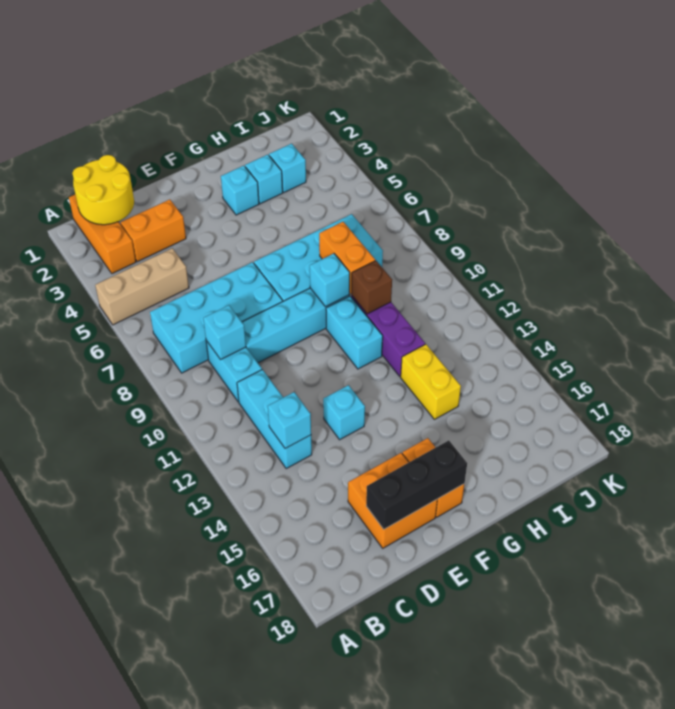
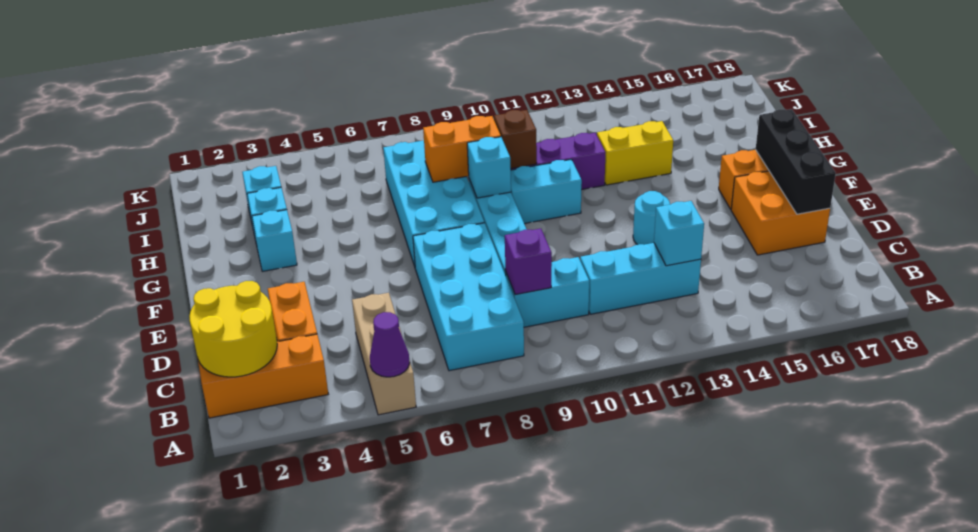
none -> purple cone A5 level 2
cyan brick C9 level 2 -> purple brick C9 level 2
cyan brick E13 level 1 -> cyan round brick E13 level 1

